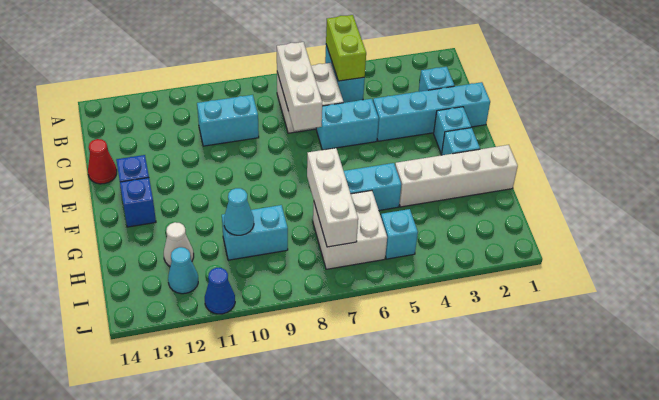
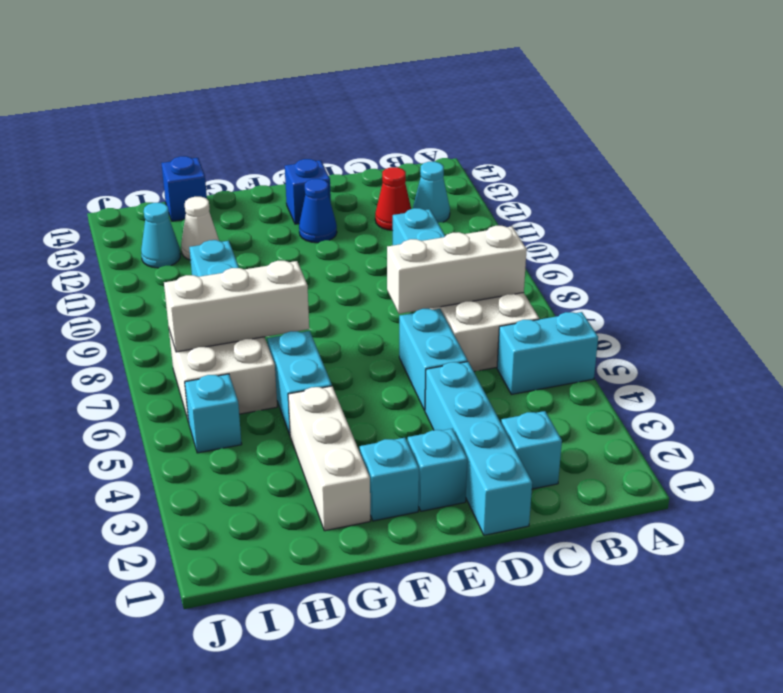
lime brick A5:B5 level 2 -> none
red cone D14 level 1 -> red cone C12 level 1
blue brick F13 level 1 -> blue brick H14 level 1
white brick G1:G4 level 1 -> white brick G2:G4 level 1
cyan cone H10 level 2 -> cyan cone B12 level 1
blue cone J11 level 1 -> blue cone E12 level 1

